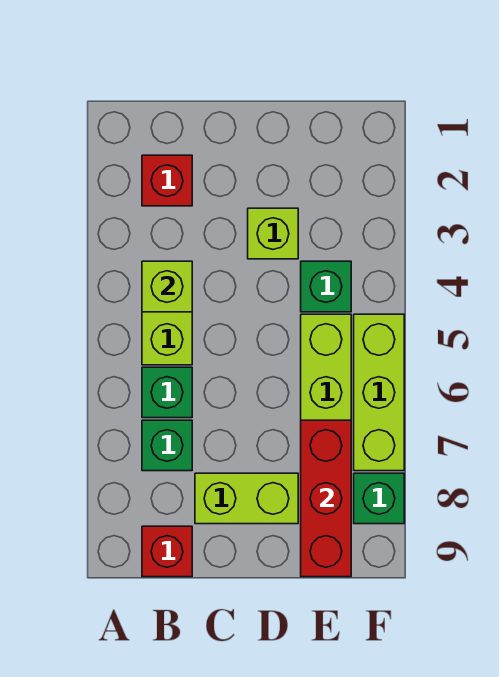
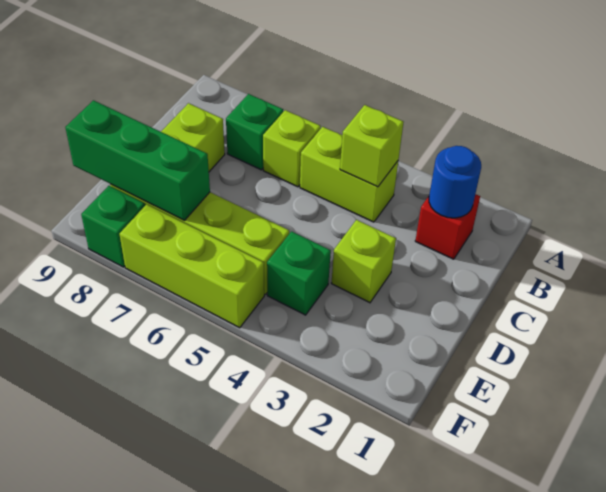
none -> blue round brick B2 level 2
green brick B6 level 1 -> lime brick B6 level 1
red brick B9 level 1 -> none
red brick E7:E9 level 2 -> green brick E7:E9 level 2

